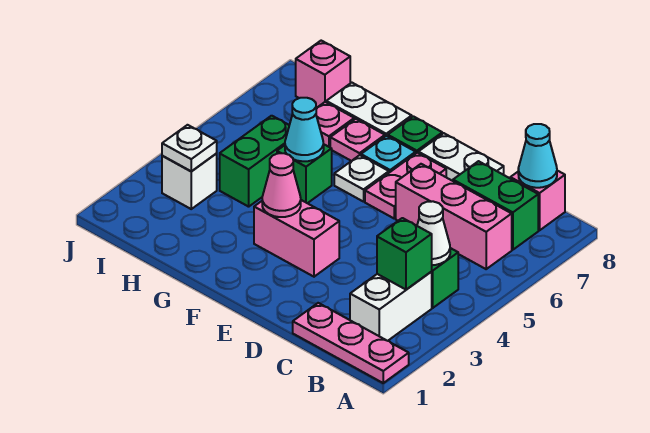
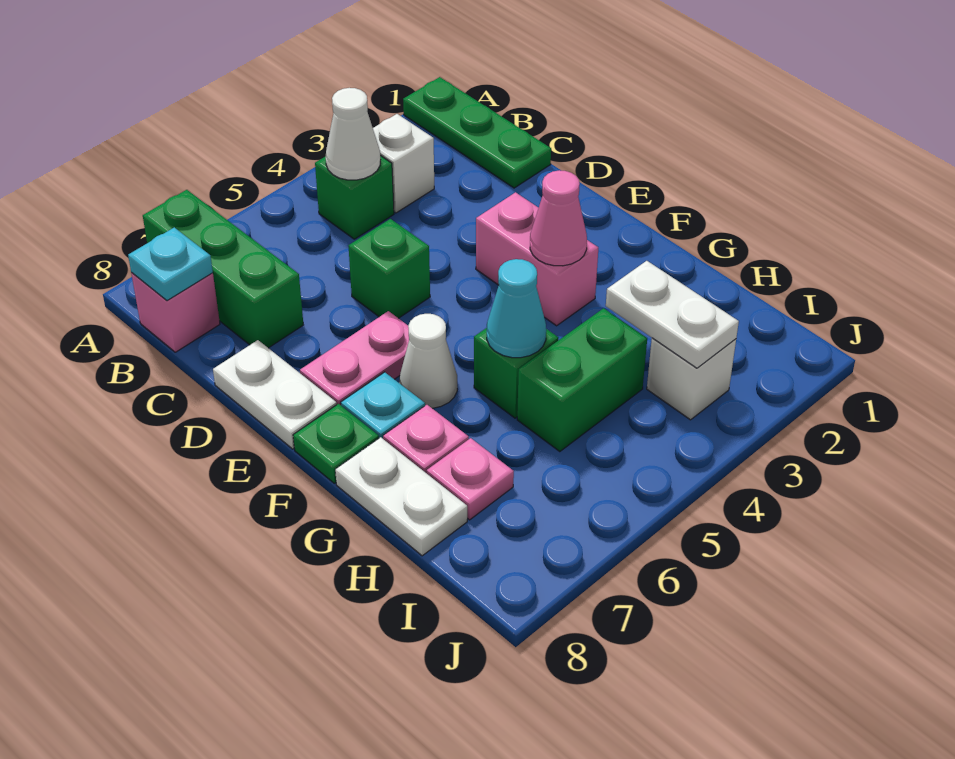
pink plate A1:C1 level 1 -> green plate A1:C1 level 1
white brick B2:B3 level 1 -> white brick B3 level 1
green brick B3 level 2 -> green brick D5 level 1
pink brick B6:D6 level 1 -> none
green brick B7:C7 level 1 -> green brick A7:C7 level 1
cyan cone B8 level 2 -> cyan plate B8 level 2
white plate F6 level 1 -> white cone F6 level 1
white plate I3 level 2 -> white plate H3:I3 level 2
pink brick I8 level 1 -> none

